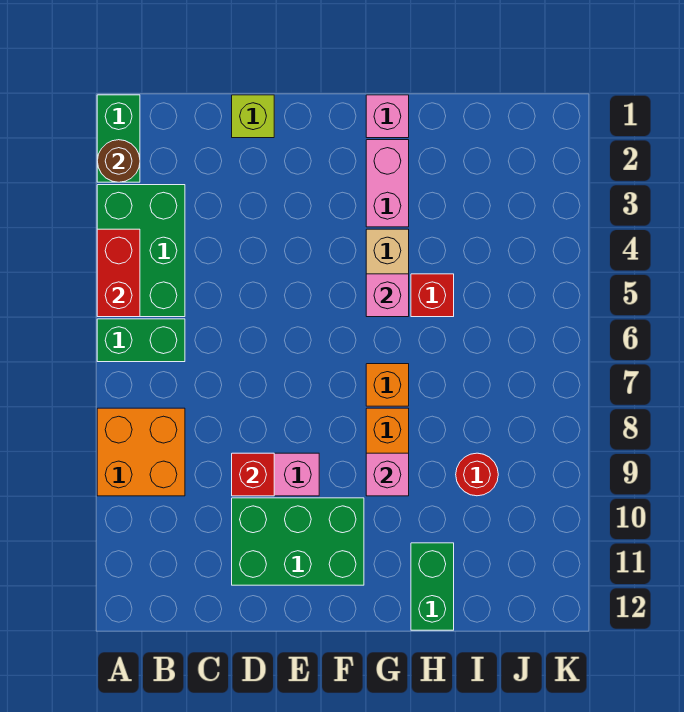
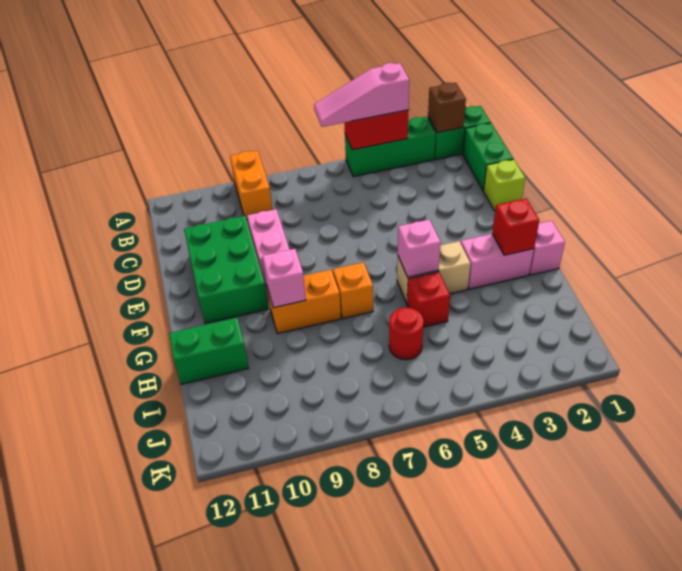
brown round brick A2 level 2 -> brown brick A2 level 2
green brick A3:B5 level 1 -> green brick A3:A5 level 1
none -> pink slope A4:A6 level 3 top 4
green brick A6:B6 level 1 -> green brick B1:C1 level 1
orange brick A8:B9 level 1 -> orange brick A9:B9 level 1
red brick D9 level 2 -> red brick G2 level 2
red round brick I9 level 1 -> red round brick I6 level 1

